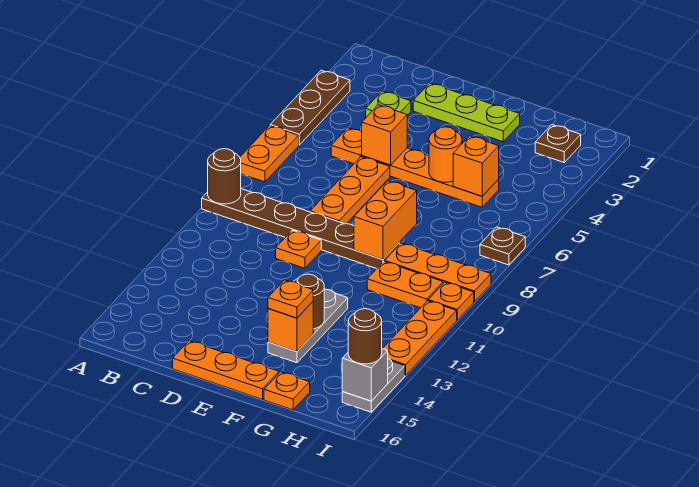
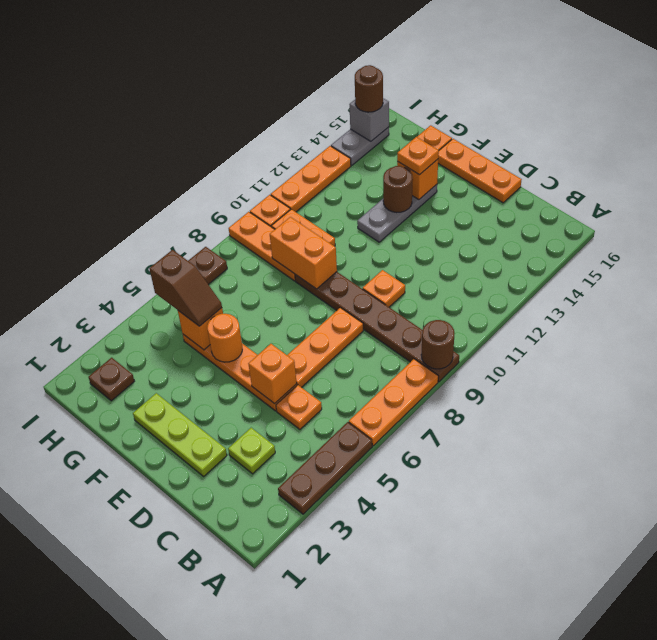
orange plate A6:A7 level 1 -> orange plate A6:A8 level 1
orange brick F8:F9 level 2 -> orange brick F9:G9 level 2
none -> brown slope G5:H5 level 3 top H

